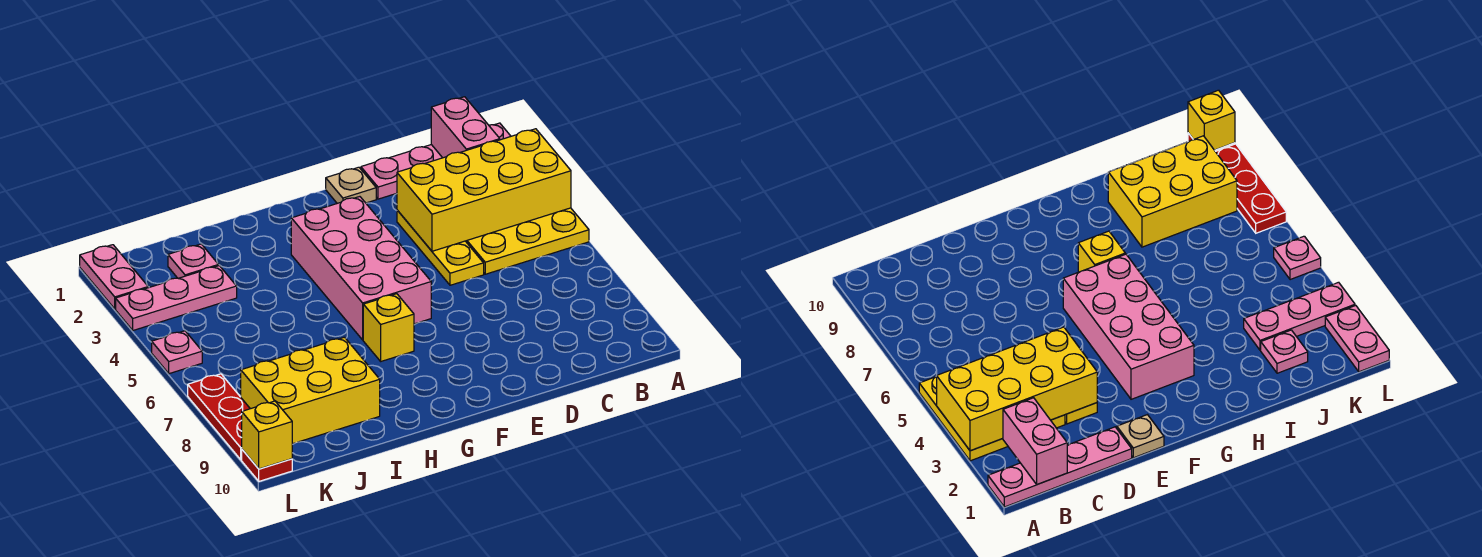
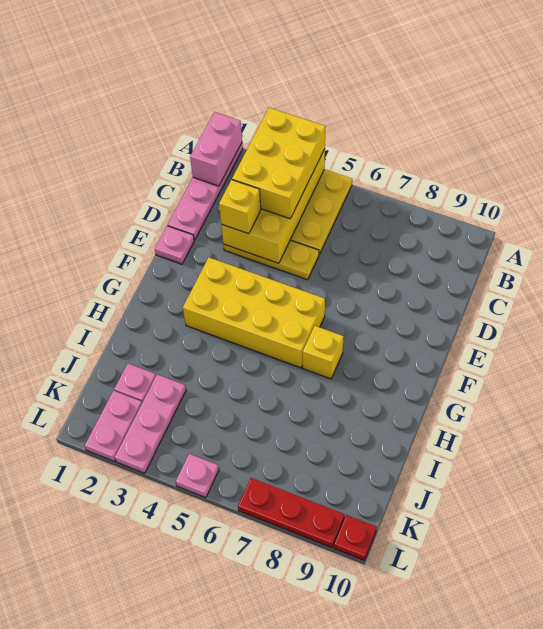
pink brick B1:B2 level 2 -> pink brick A1:B1 level 2
tan plate E1 level 1 -> pink plate E1 level 1
pink brick F3:G6 level 1 -> yellow brick F3:G6 level 1
yellow brick I8:K9 level 1 -> yellow brick A3:C4 level 3
pink plate L1:L2 level 1 -> pink plate K2:L2 level 1
yellow brick L10 level 2 -> yellow brick D3 level 3

